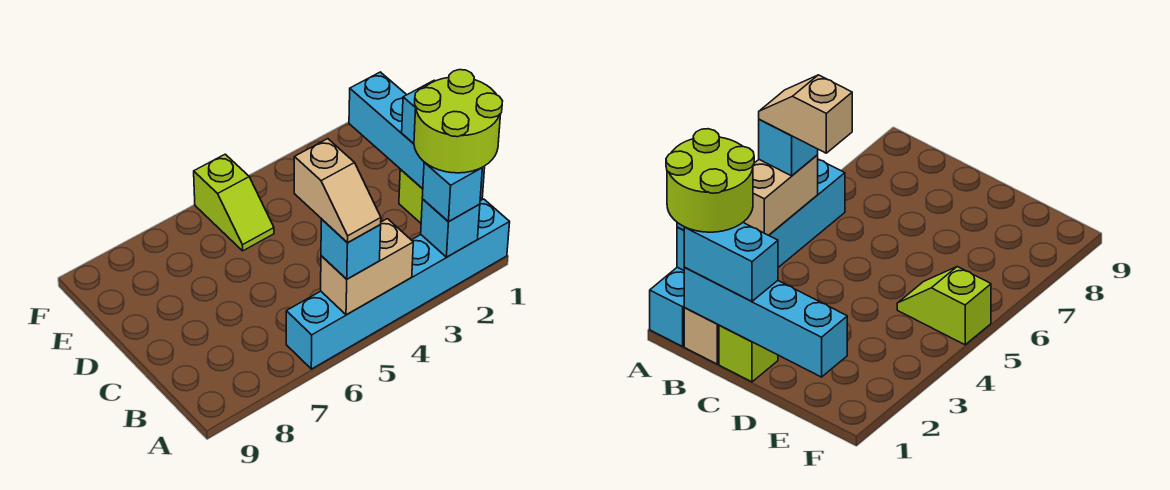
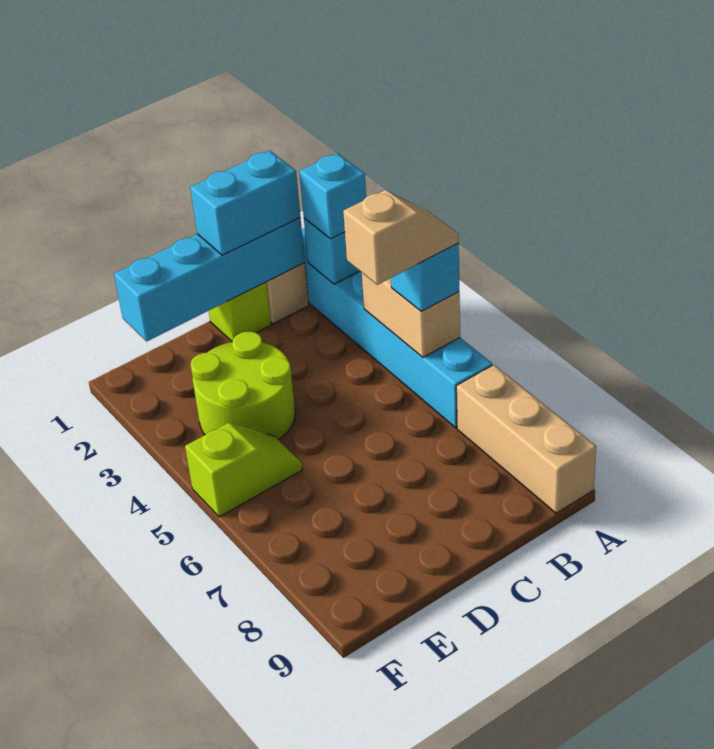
lime round brick A1:B2 level 4 -> lime round brick D3:E4 level 1
none -> tan brick A7:A9 level 1

